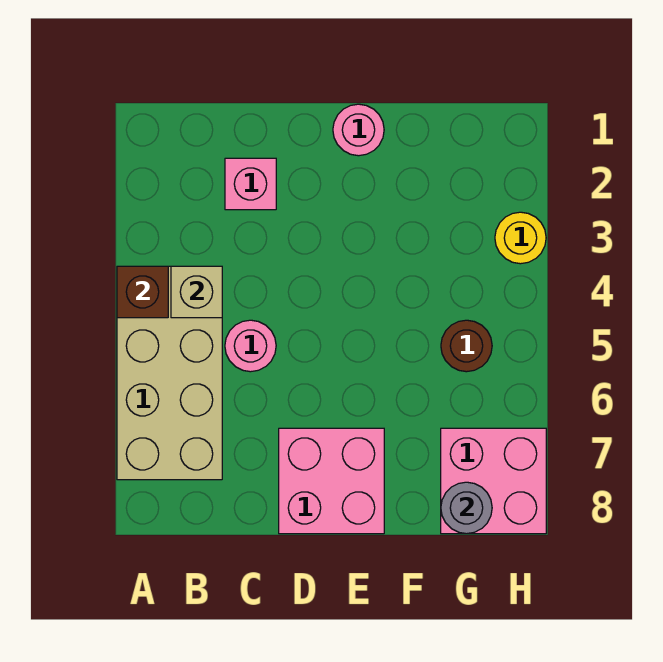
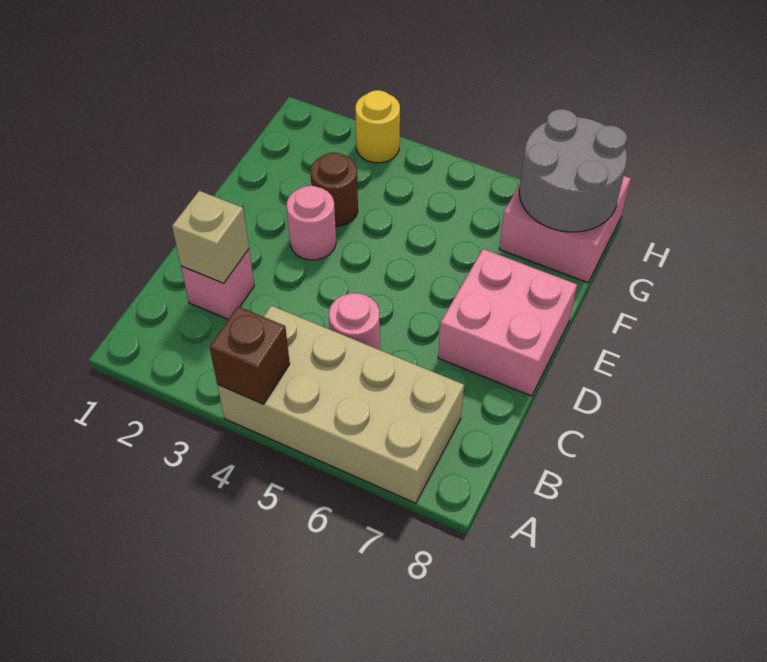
tan brick B4 level 2 -> tan brick C2 level 2
pink round brick E1 level 1 -> pink round brick E3 level 1
brown round brick G5 level 1 -> brown round brick F3 level 1
grey round brick G8 level 2 -> grey round brick G7:H8 level 2

